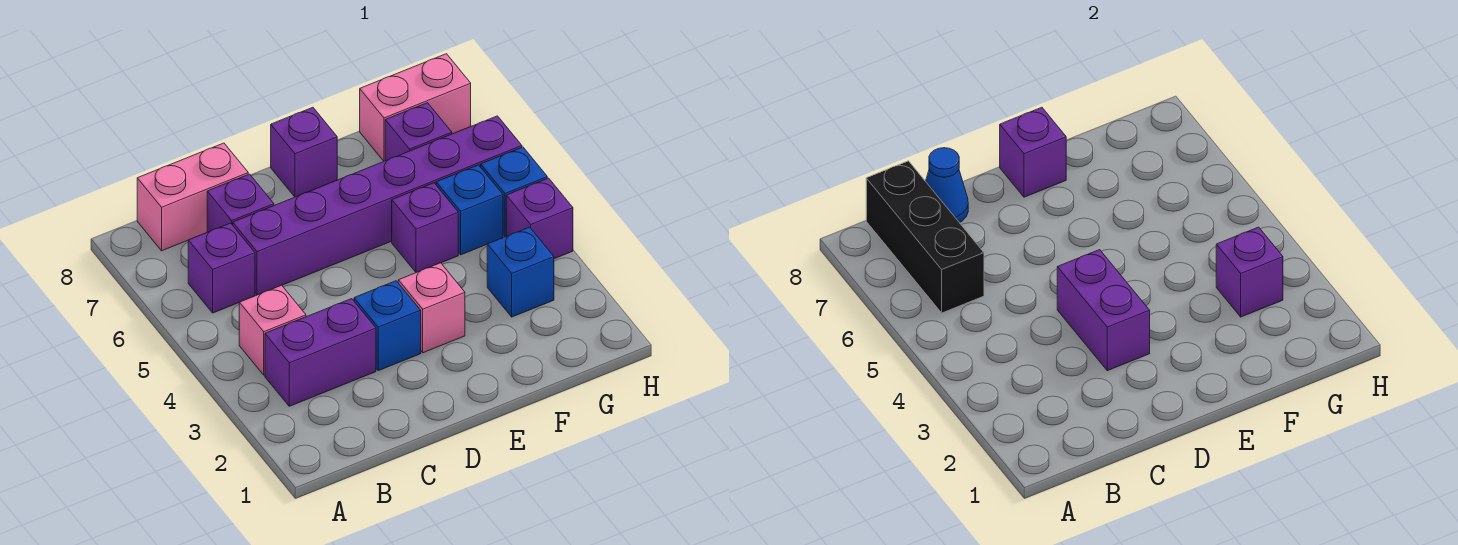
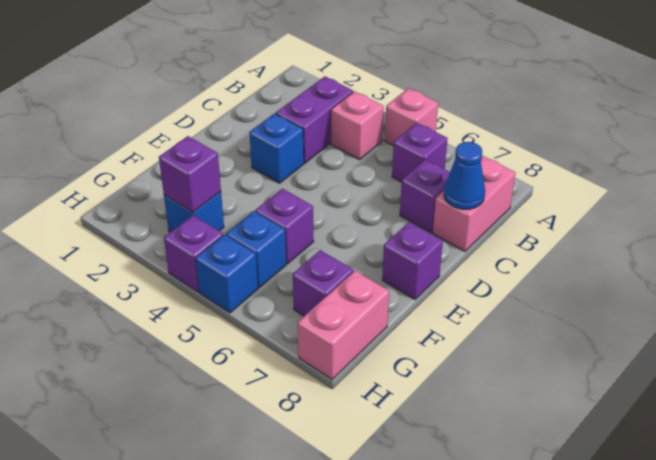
black brick B6:B8 level 2 -> none
purple brick C6:H6 level 1 -> none
purple brick D3:D4 level 2 -> none
pink brick E3 level 1 -> pink brick A5 level 1
purple brick E8 level 2 -> none

